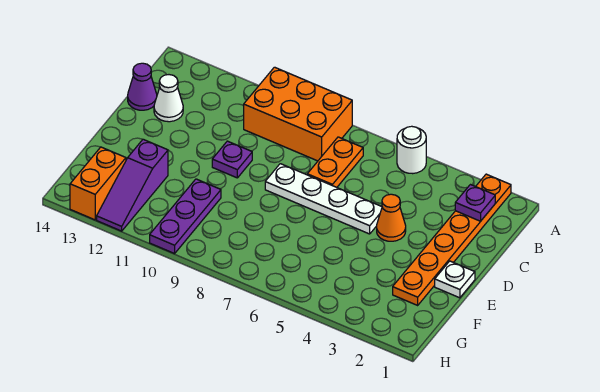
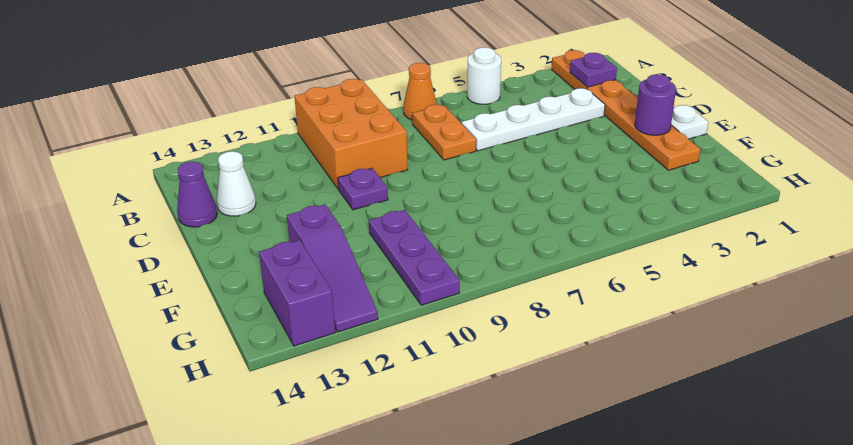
orange brick A8:B10 level 1 -> orange brick A9:C10 level 1
orange cone D4 level 1 -> orange cone A7 level 1
white plate D5:D8 level 1 -> white plate C3:C6 level 1
none -> purple round brick E2 level 2
orange brick G13:H13 level 1 -> purple brick G13:H13 level 1

